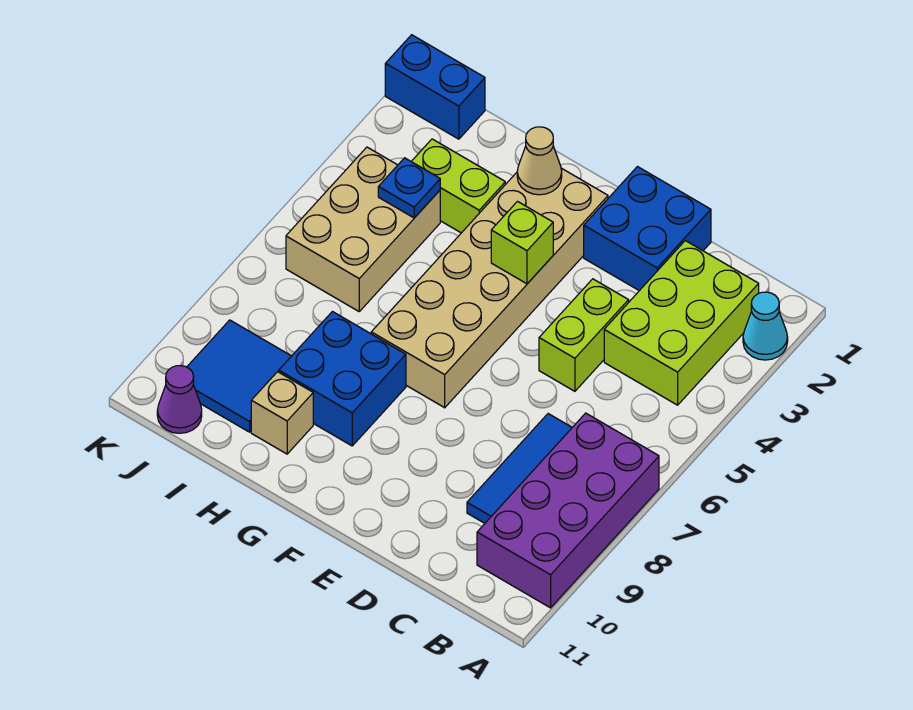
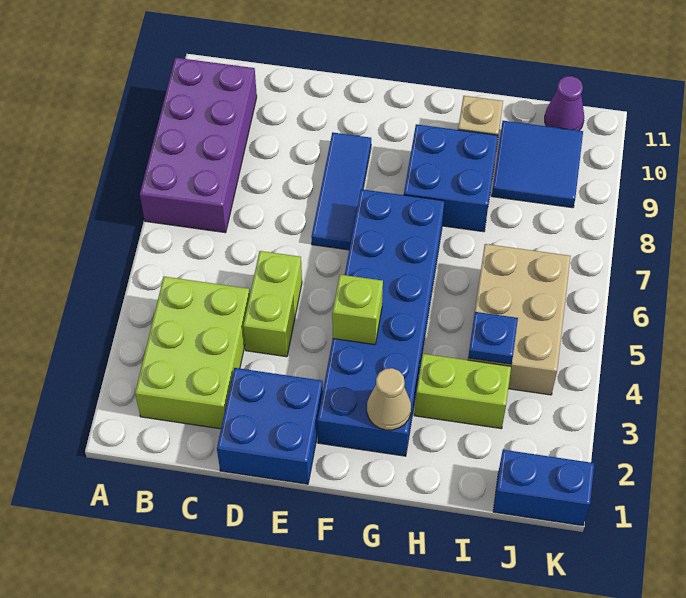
cyan cone A2 level 1 -> none
blue tile C7:C9 level 1 -> blue tile E7:E9 level 1
tan brick F2:G7 level 1 -> blue brick F2:G7 level 1

